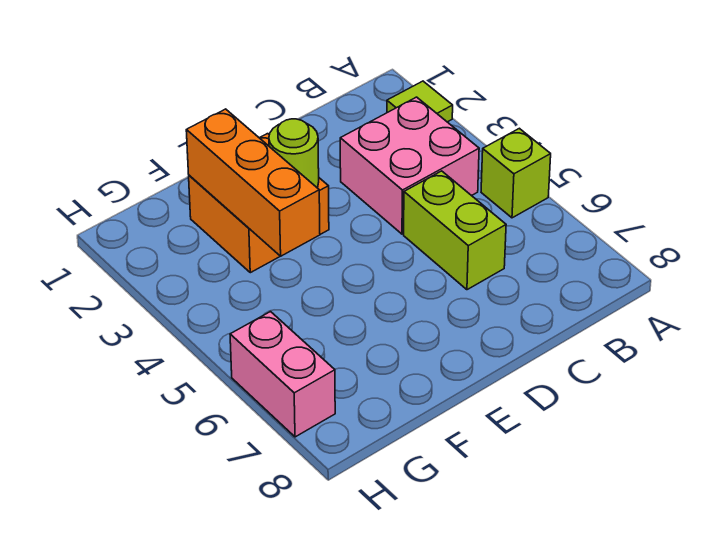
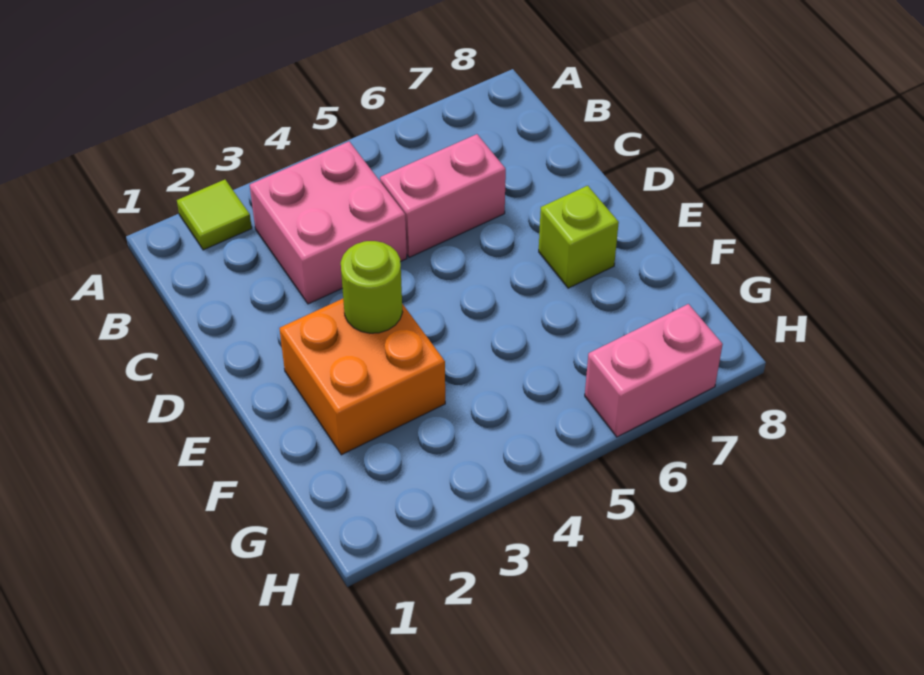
lime brick A5 level 1 -> lime brick E7 level 1
lime brick C5:C6 level 1 -> pink brick C5:C6 level 1
orange brick F2:F4 level 2 -> none

